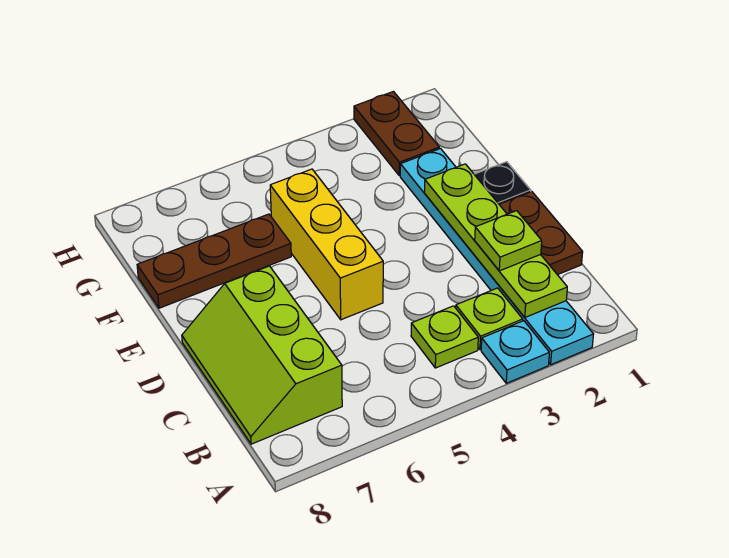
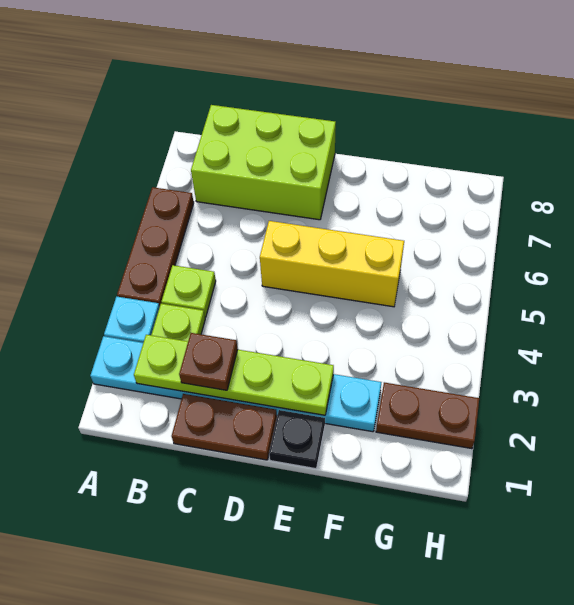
lime slope B7:D8 level 1 top 7 -> lime brick B7:D8 level 1
lime plate C2 level 3 -> brown plate C2 level 3
brown plate F6:F8 level 1 -> brown plate A4:A6 level 1

